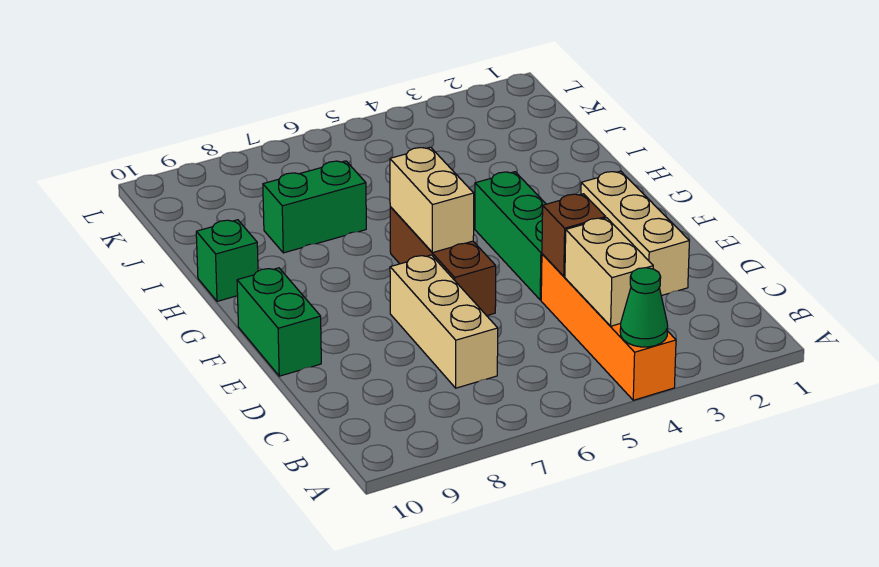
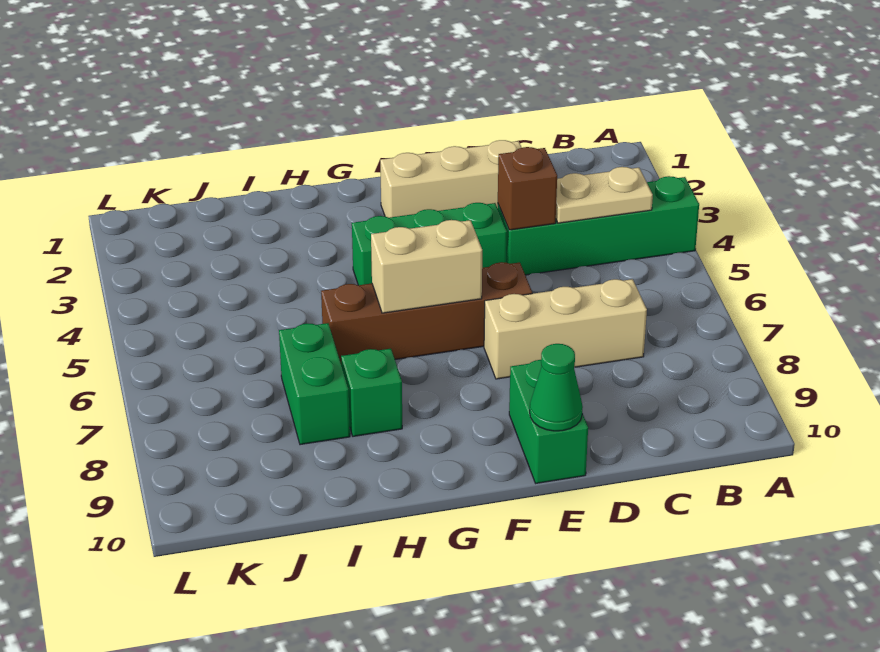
orange brick A4:D4 level 1 -> green brick A4:D4 level 1
green cone A4 level 2 -> green cone E10 level 2
tan brick B4:C4 level 2 -> tan plate B4:C4 level 2
brown brick E6:G6 level 1 -> brown brick E6:H6 level 1
green brick E10:F10 level 1 -> green brick E9:E10 level 1
green brick H10 level 1 -> green brick H8 level 1

